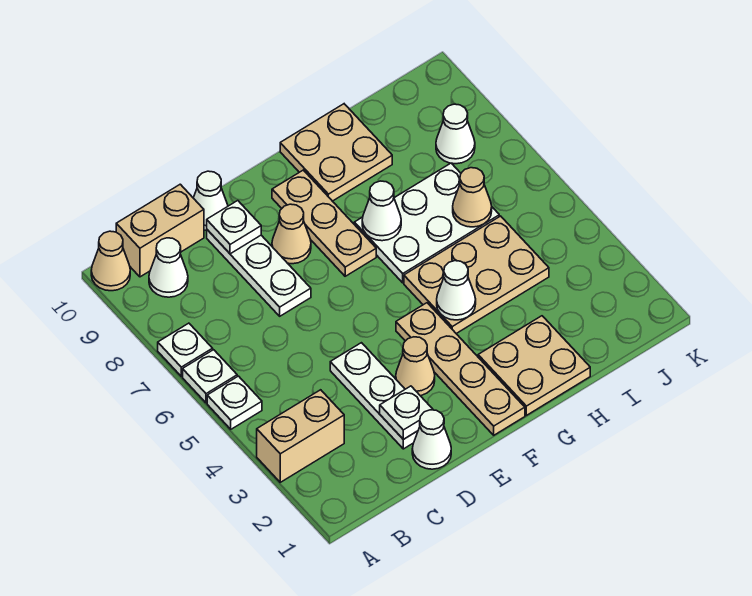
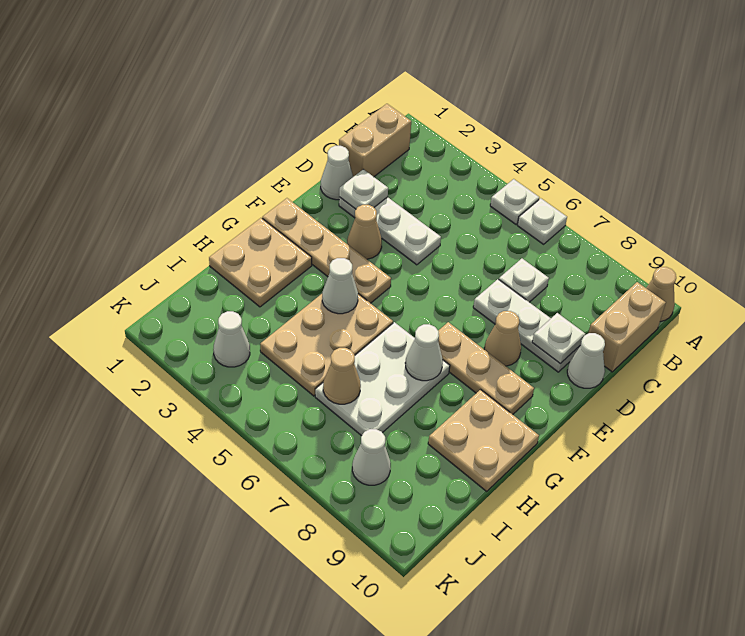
tan brick A3:B3 level 1 -> tan brick B1:C1 level 1
white plate A7 level 1 -> white plate C7 level 1
white cone B9 level 1 -> white cone J3 level 1

